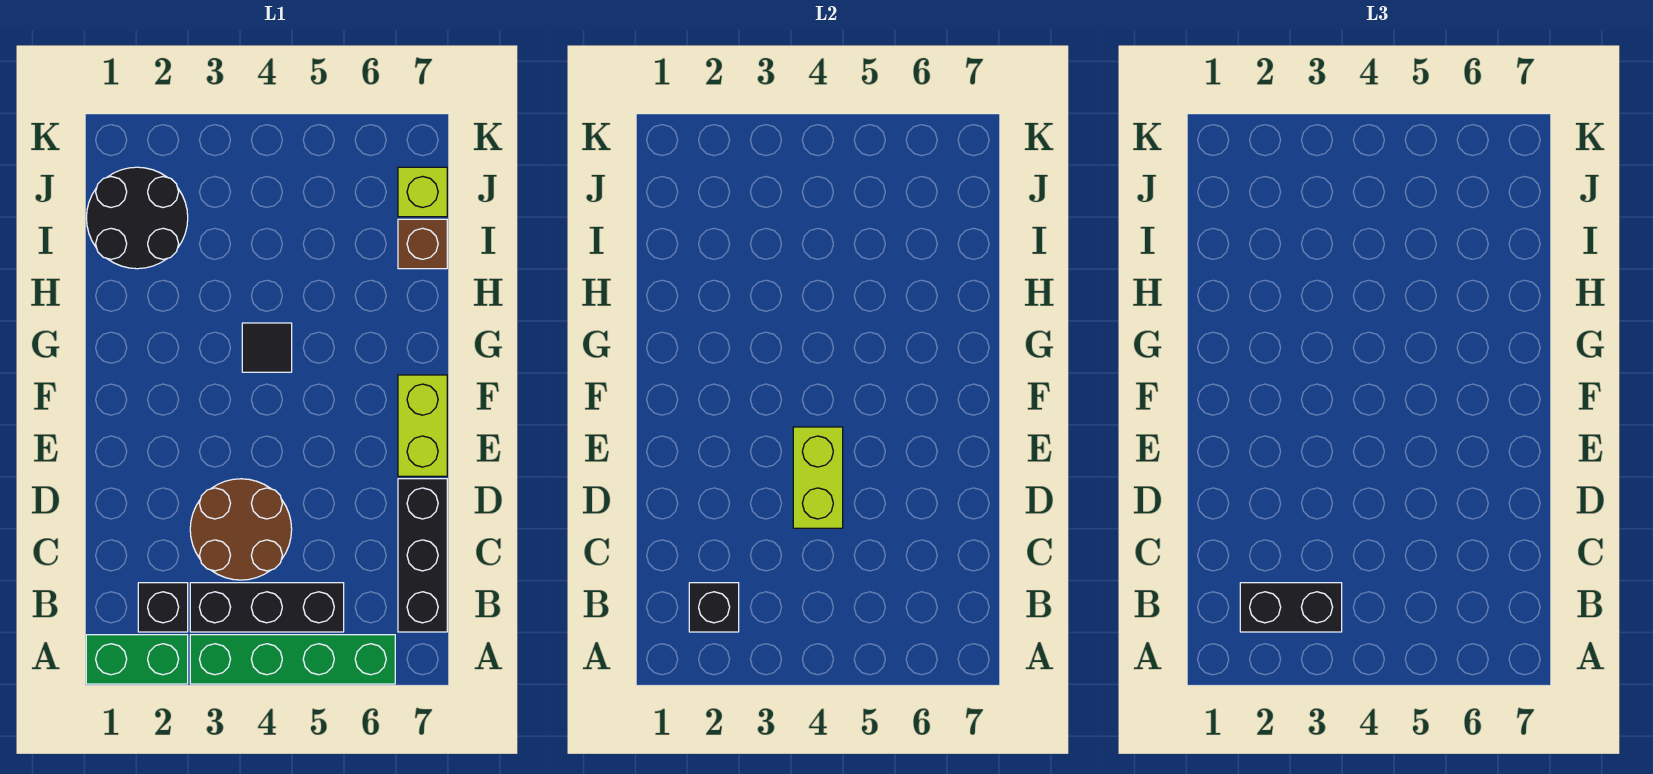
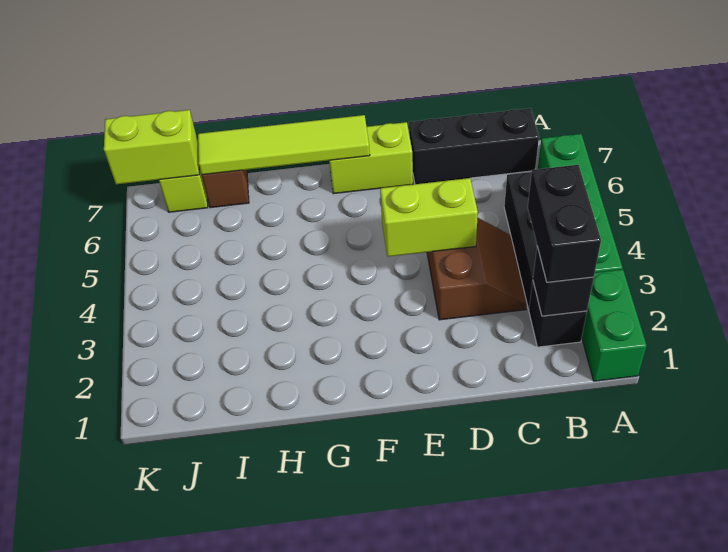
brown round brick C3:D4 level 1 -> brown slope C3:D4 level 1 top D
none -> lime tile F7:I7 level 2
black tile G4 level 1 -> none
black round brick I1:J2 level 1 -> none
none -> lime brick J7:K7 level 2

